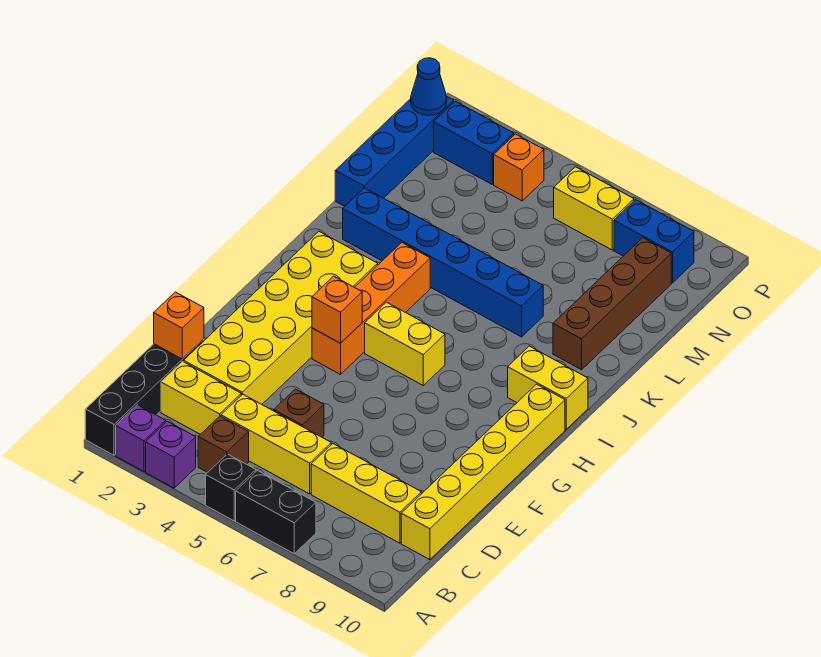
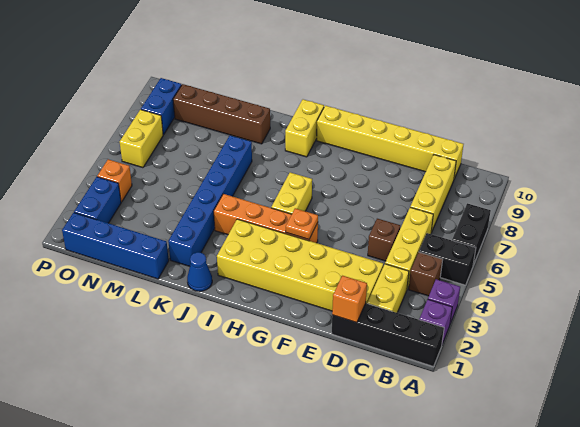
black brick A5 level 1 -> black brick A5:B5 level 1
orange brick G4 level 2 -> orange plate G4 level 2
blue cone O1 level 2 -> blue cone J1 level 1

